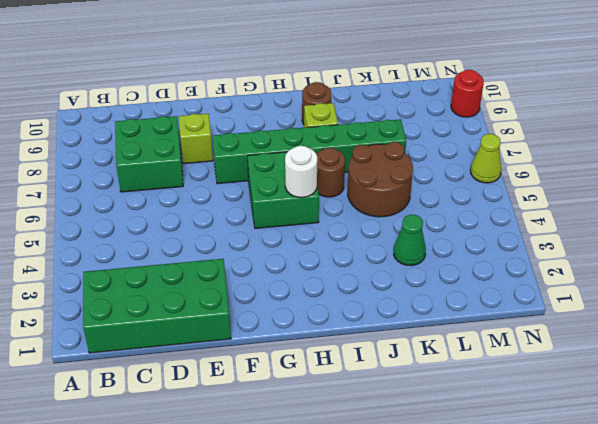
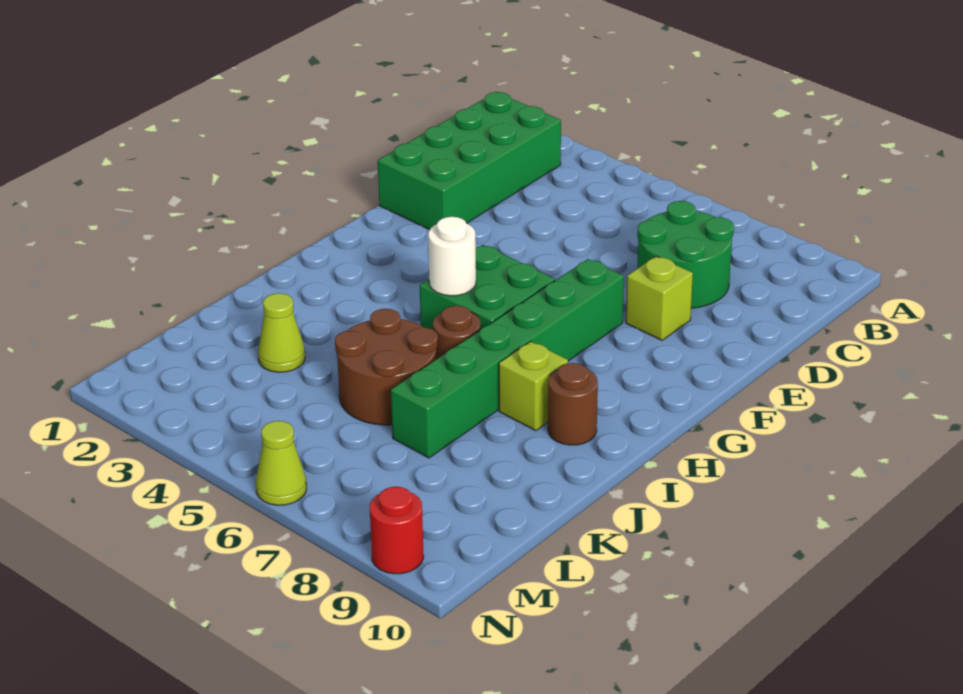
green brick C7:D8 level 1 -> green round brick C7:D8 level 1
green cone K3 level 1 -> lime cone K3 level 1

